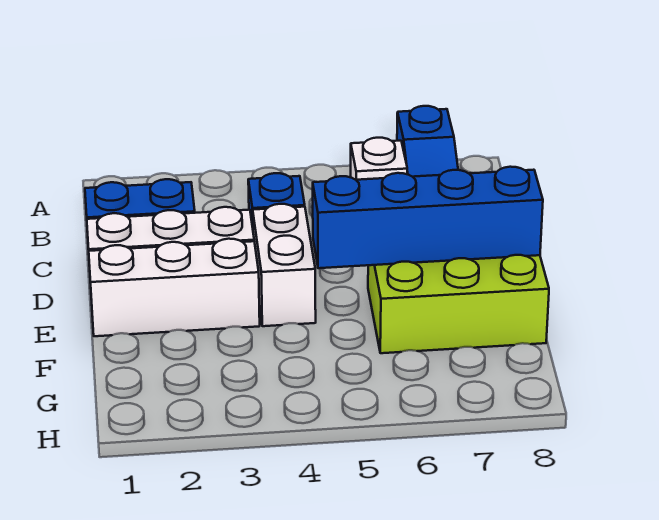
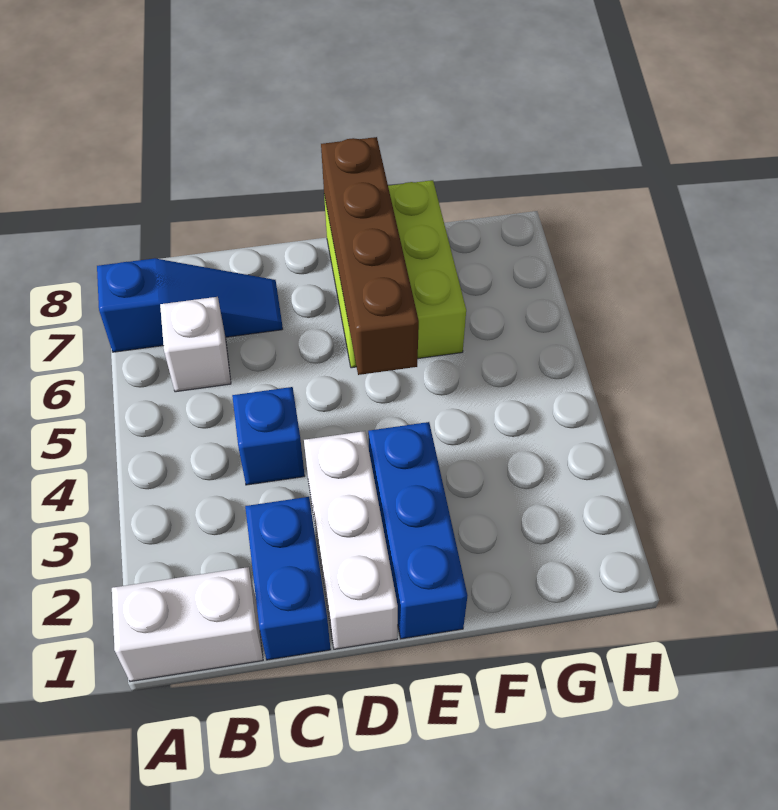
white brick D4:E4 level 1 -> white brick A1:B1 level 1
white brick E1:E3 level 1 -> blue brick E1:E3 level 1
blue brick E5:E8 level 2 -> brown brick E5:E8 level 2

